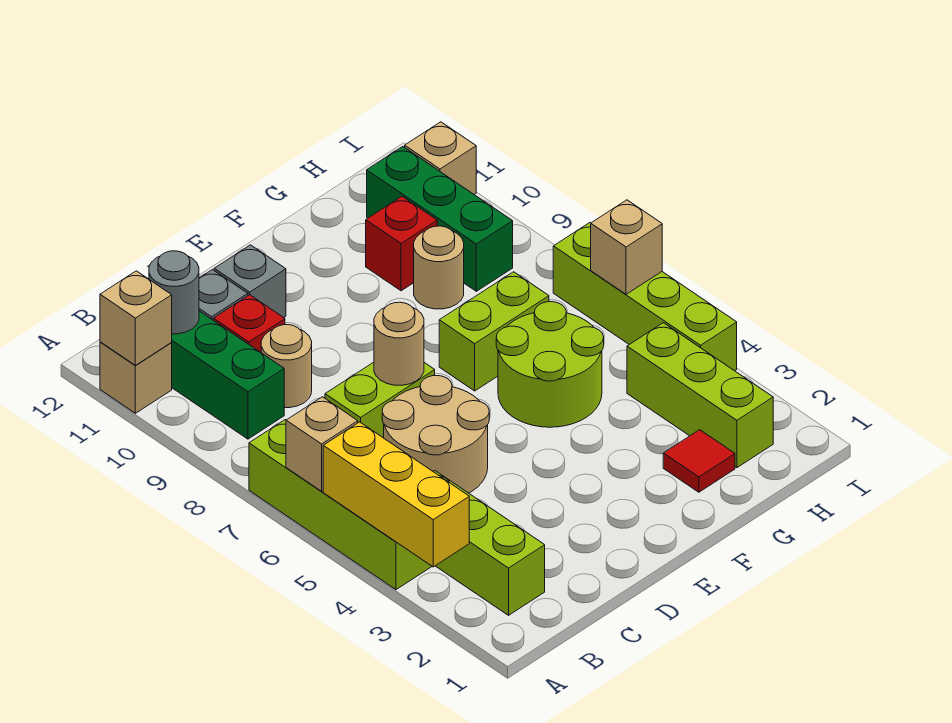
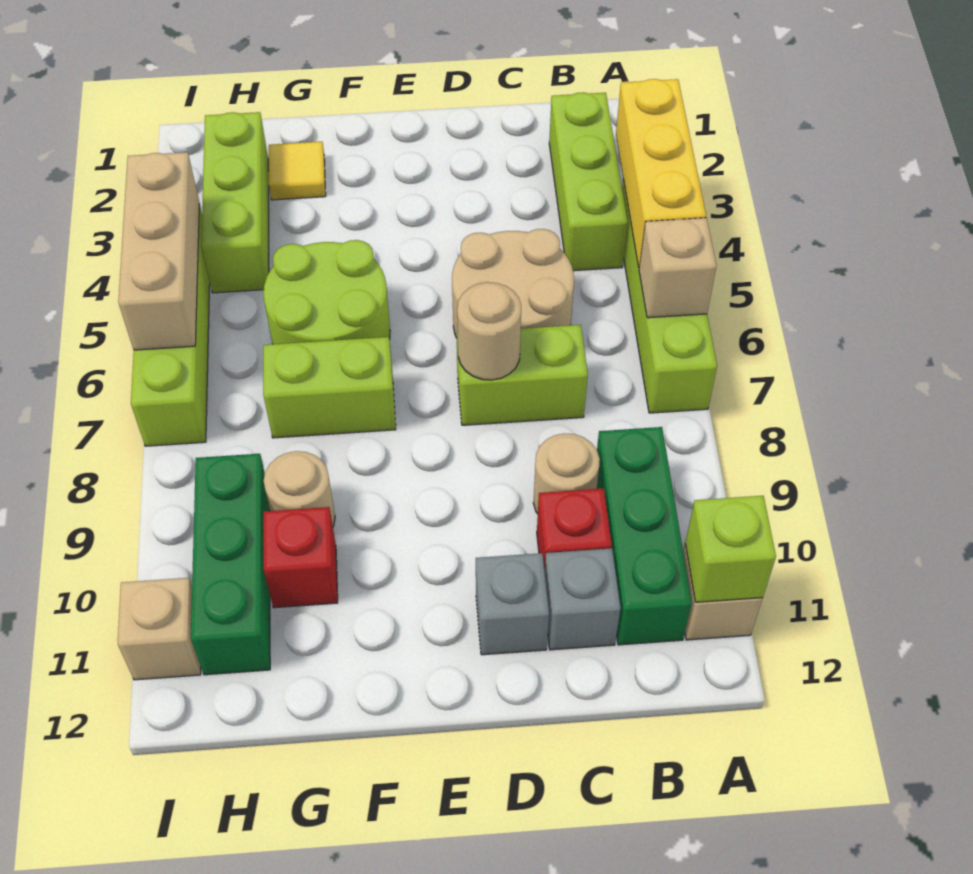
tan brick A11 level 2 -> lime brick A11 level 2
grey round brick B11 level 2 -> none
red tile G2 level 1 -> yellow tile G2 level 1
tan brick I6 level 2 -> tan brick I4:I6 level 2

